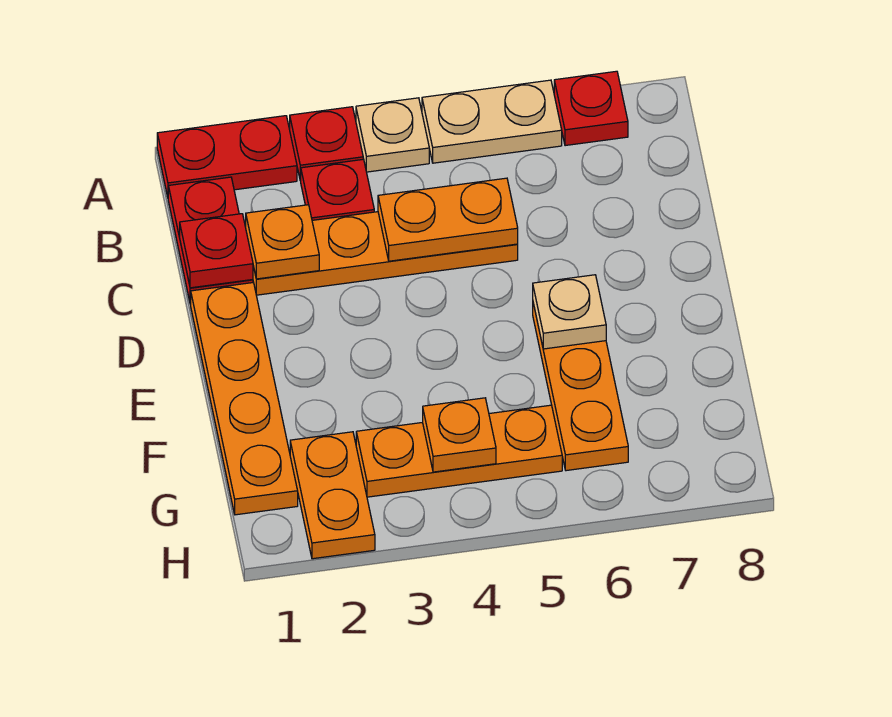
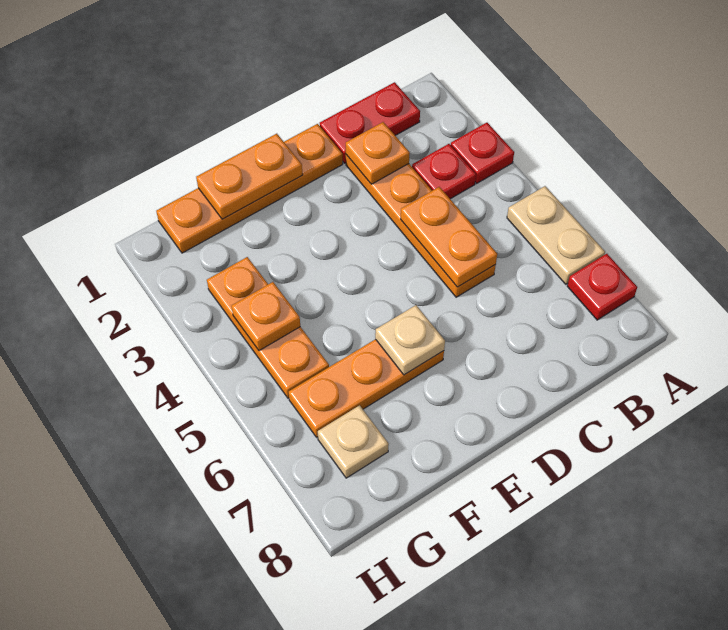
red plate A1:A2 level 1 -> none
tan plate A4 level 1 -> tan plate G7 level 1
red plate C1 level 2 -> none
orange plate G2:H2 level 1 -> orange plate E1:F1 level 2

